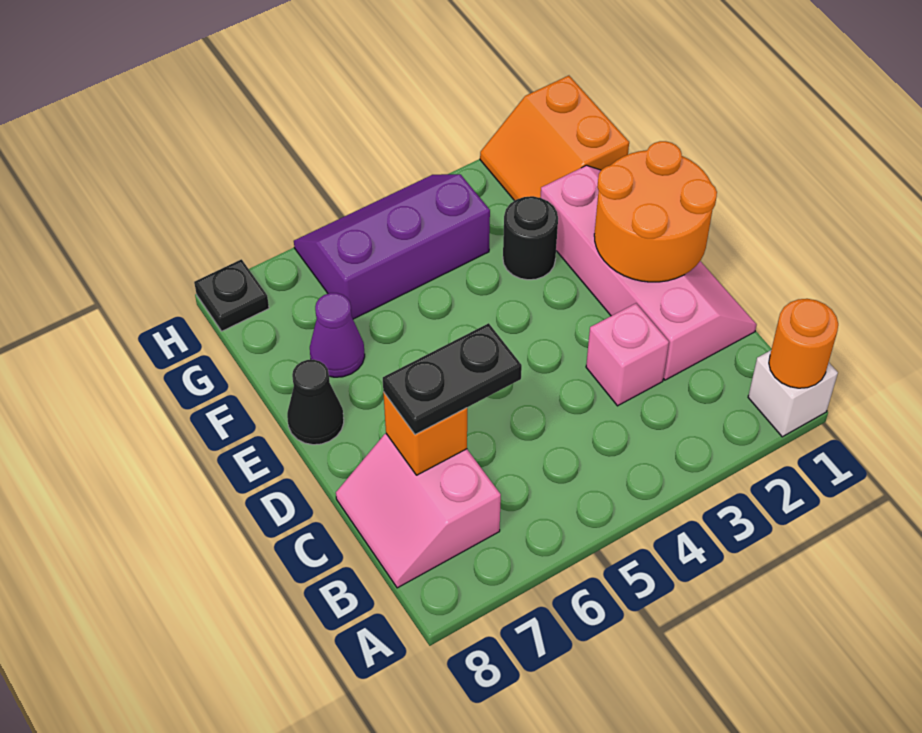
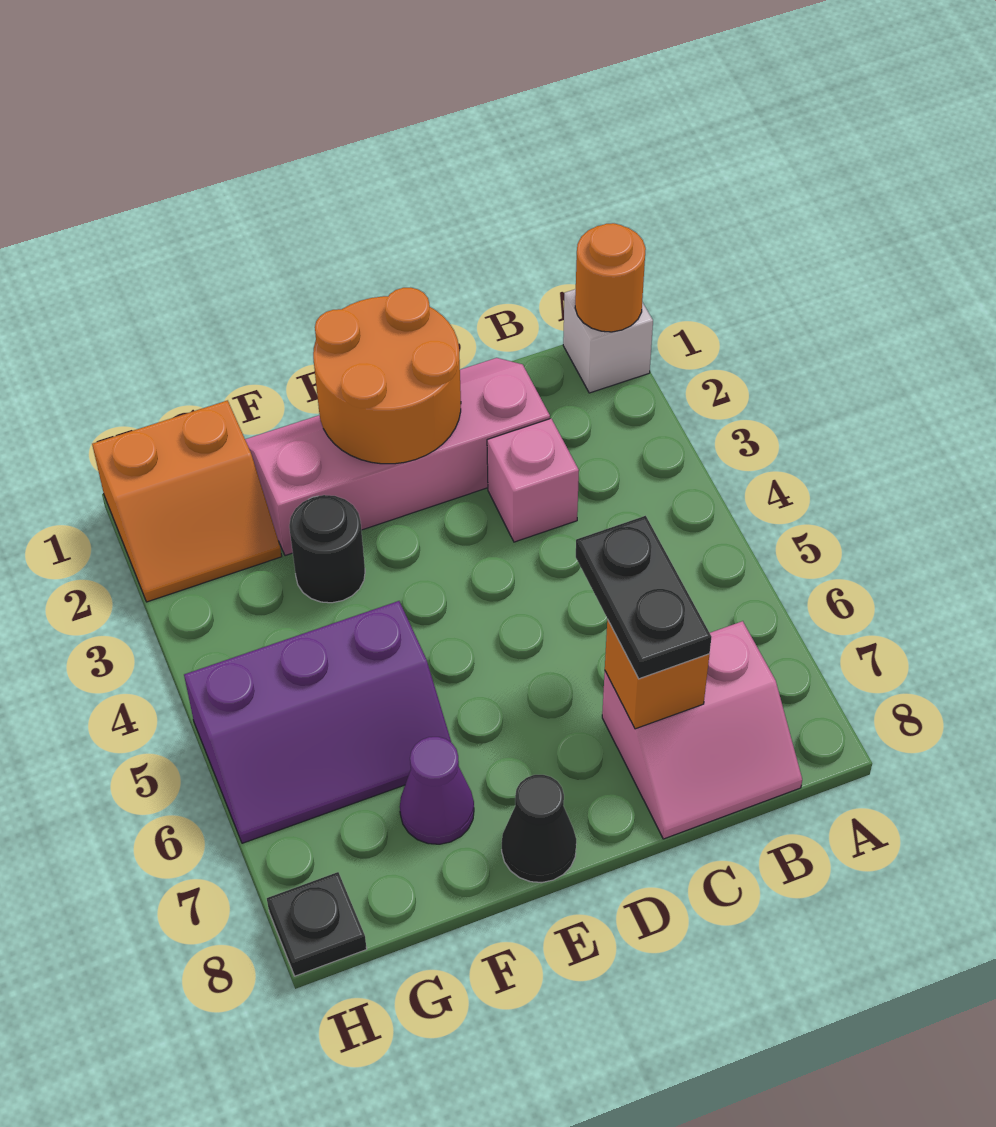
purple slope G4:H6 level 1 top G -> purple slope F5:H6 level 1 top 5

